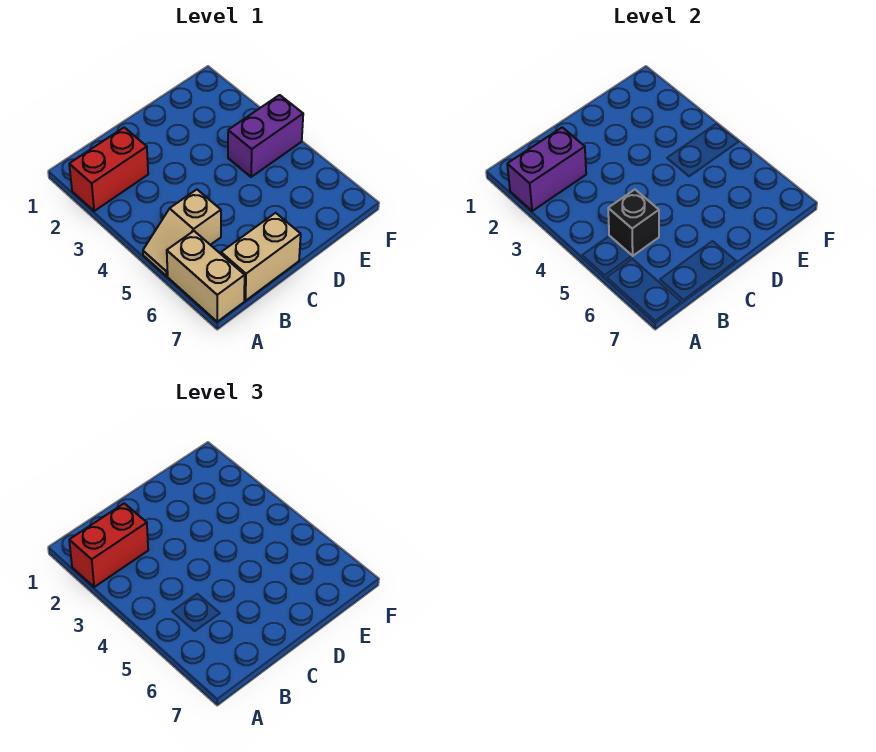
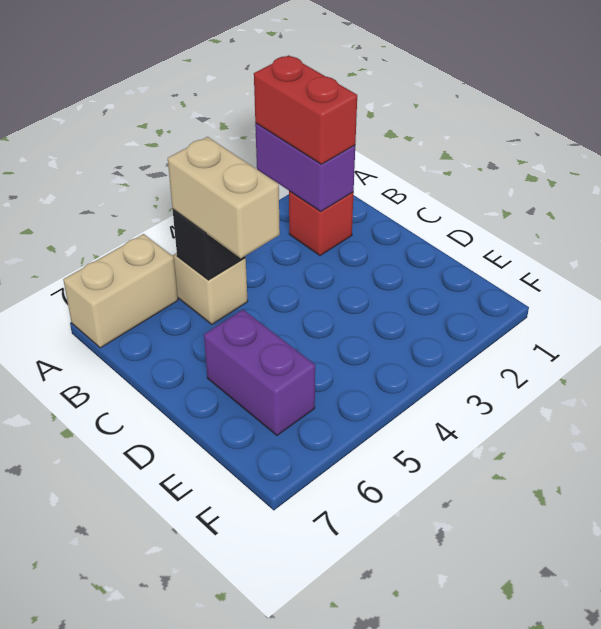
red brick A2:B2 level 1 -> red brick B2 level 1
tan brick B7:C7 level 1 -> tan brick B5:C5 level 3
purple brick E4:F4 level 1 -> purple brick D6:E6 level 1

